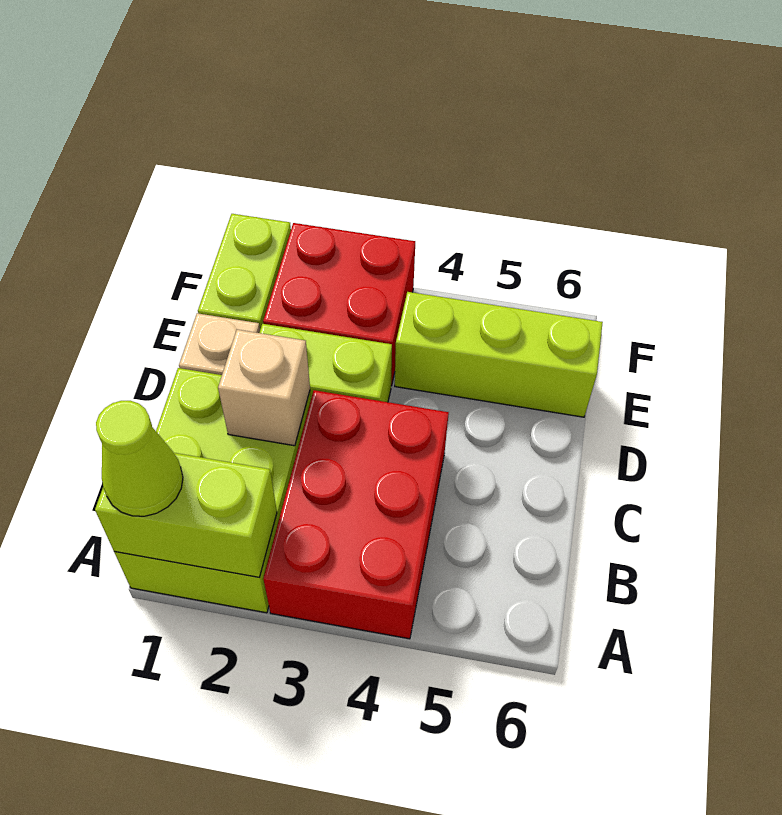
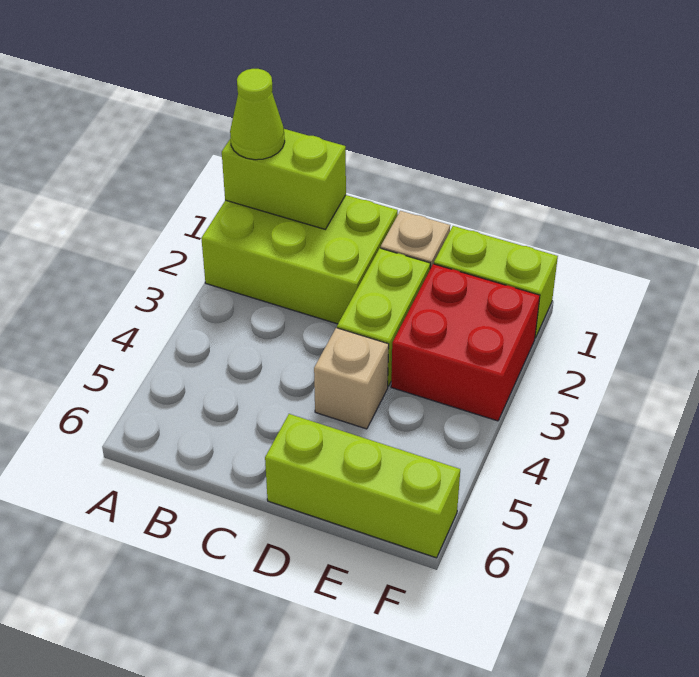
lime brick A1:A2 level 2 -> lime brick A1:B1 level 2
red brick A3:C4 level 1 -> none
tan brick C2 level 2 -> tan brick D4 level 1
lime brick E4:E6 level 1 -> lime brick D6:F6 level 1

